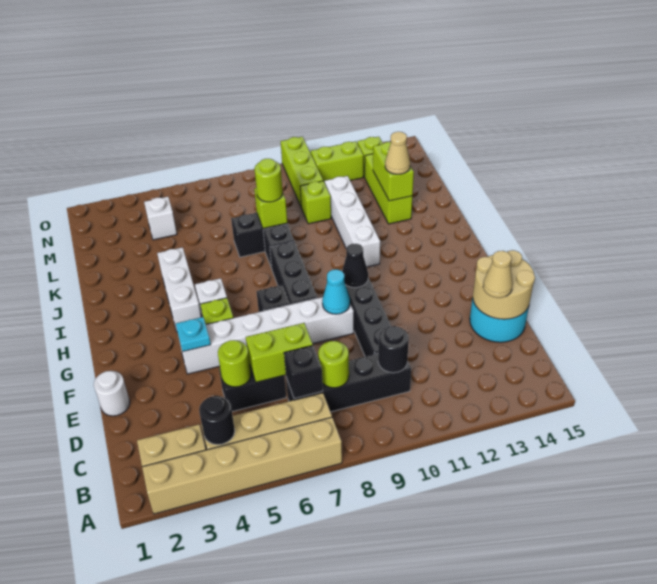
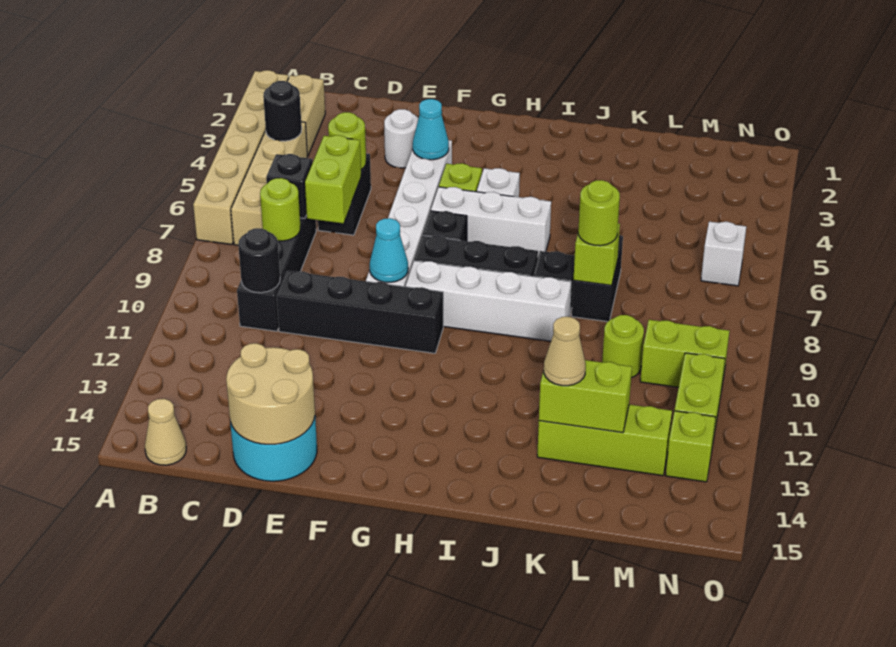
tan cone D14 level 3 -> tan cone B15 level 1
white round brick E1 level 1 -> white round brick E3 level 1
cyan plate F4 level 2 -> cyan cone F4 level 2
black cone G10 level 2 -> none
white brick H4:J4 level 1 -> white brick G6:I6 level 1
white brick I11:L11 level 1 -> white brick G9:J9 level 1
lime brick L10 level 1 -> lime round brick L10 level 1
white brick M4 level 1 -> white brick N6 level 1
lime brick M10:O10 level 1 -> lime brick M10:N10 level 1

